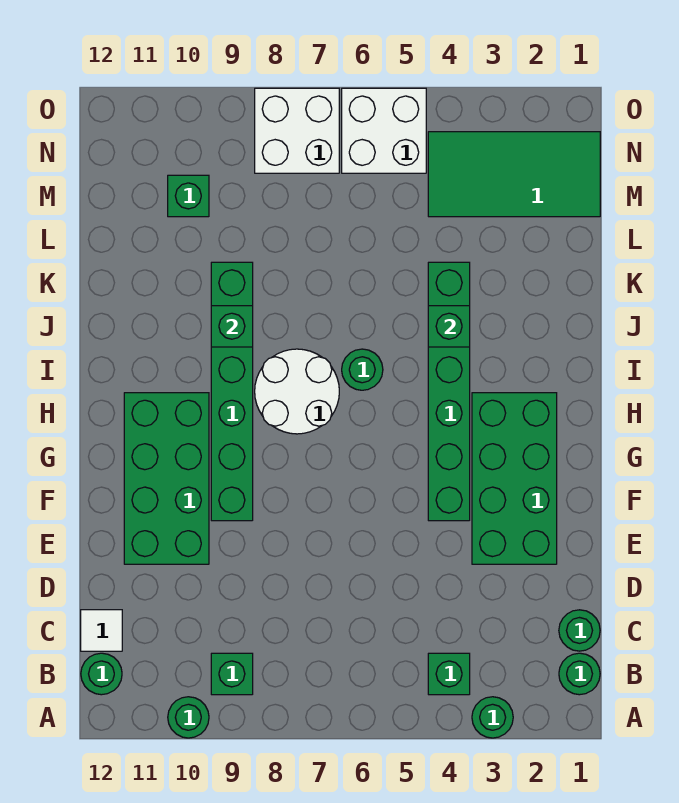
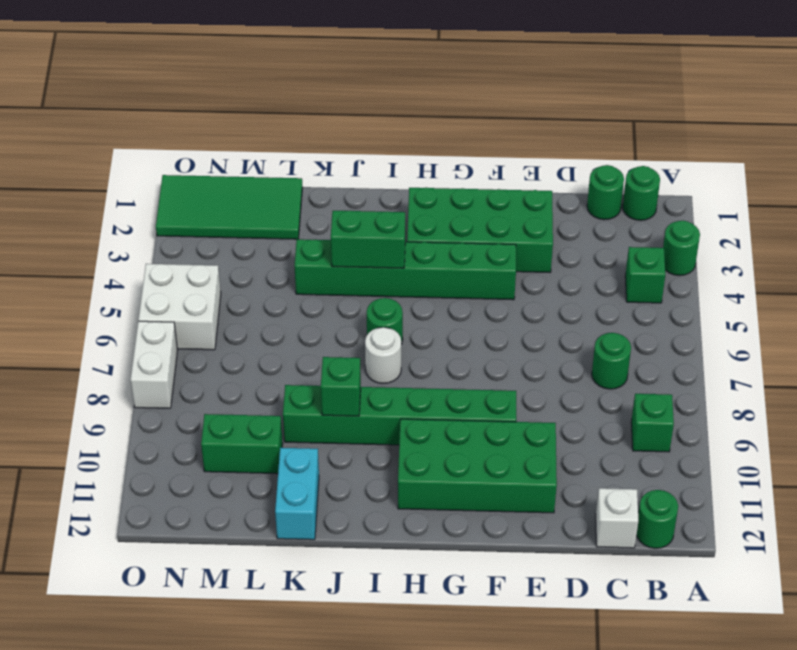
green round brick A10 level 1 -> green round brick C7 level 1
white tile C12 level 1 -> white brick C12 level 1
white round brick H7:I8 level 1 -> white round brick I7 level 1
green brick J4 level 2 -> green brick I4:J4 level 2
none -> cyan brick K11:K12 level 1
green tile M1:N4 level 1 -> green tile L1:O2 level 1
green brick M10 level 1 -> green brick L10:M10 level 1
white brick N7:O8 level 1 -> white brick O7:O8 level 1

